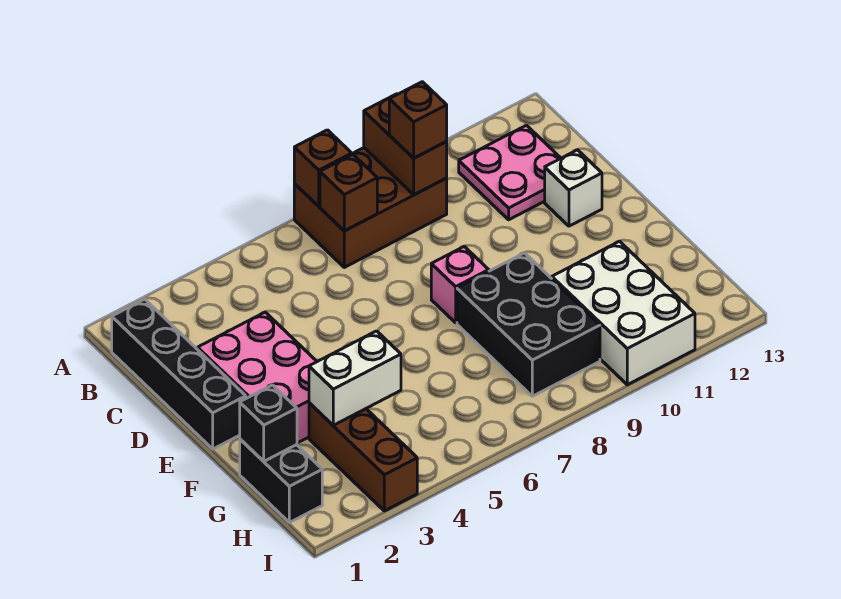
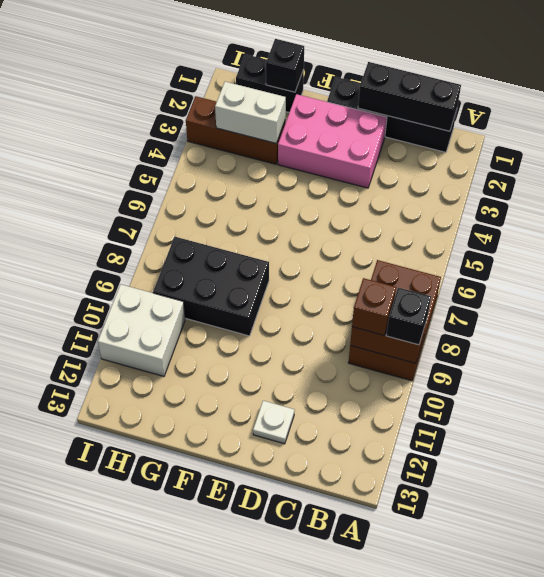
brown brick A7 level 2 -> none
none -> black brick A9 level 3
none -> black brick B1:D1 level 2
brown brick B7 level 2 -> none
pink plate B11:C12 level 1 -> none
white brick D12 level 1 -> white plate D12 level 1
pink brick E8 level 1 -> none
white brick G3:G4 level 2 -> white brick G3:H3 level 2
white brick G10:I11 level 1 -> white brick H10:I11 level 1

